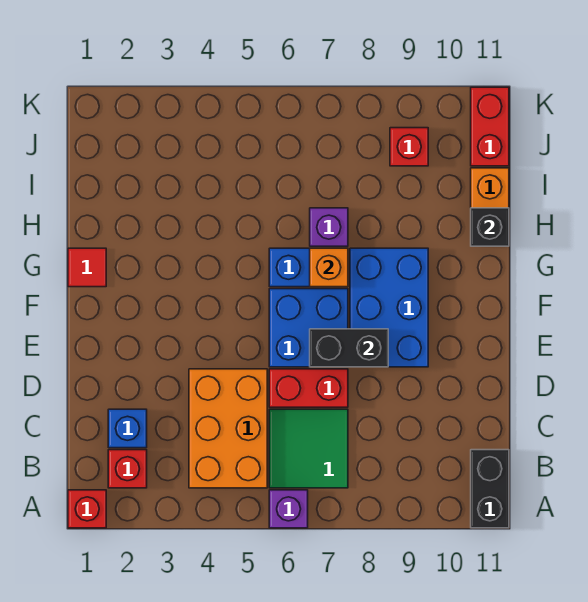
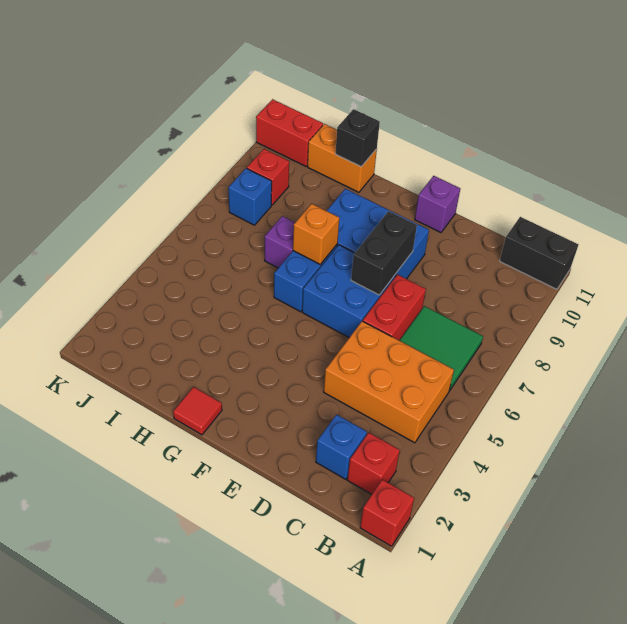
purple brick A6 level 1 -> purple brick E11 level 1
none -> blue brick J8 level 1

